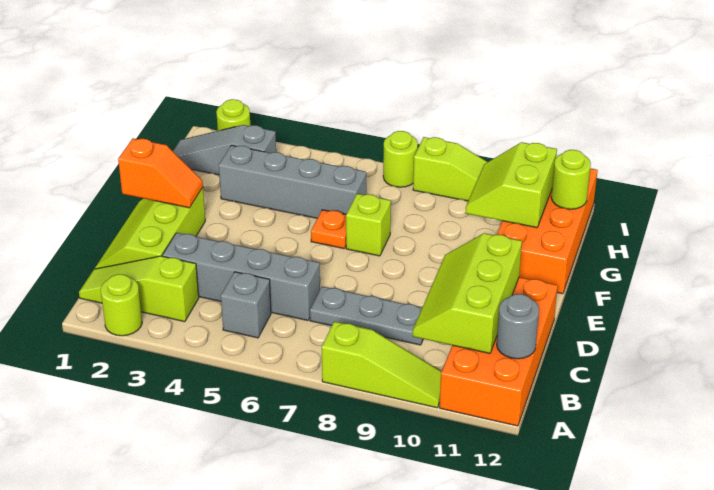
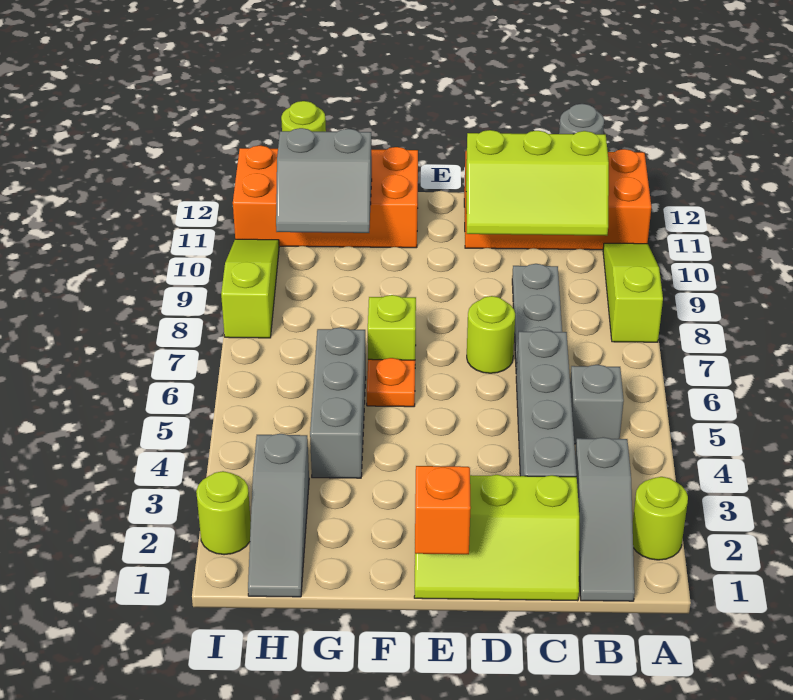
lime slope B1:B3 level 1 top 3 -> grey slope B1:B3 level 1 top 3
grey brick G3:G6 level 1 -> grey brick G4:G6 level 1
lime slope G10:H11 level 2 top 11 -> grey slope G10:H11 level 2 top 11
lime round brick I7 level 1 -> lime round brick D7 level 1

